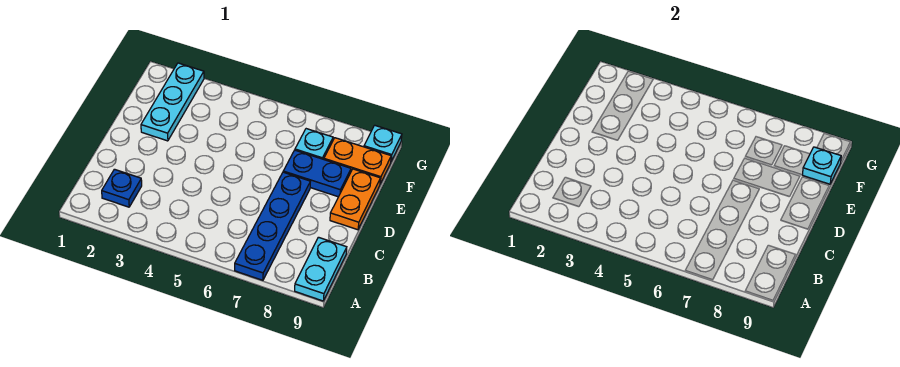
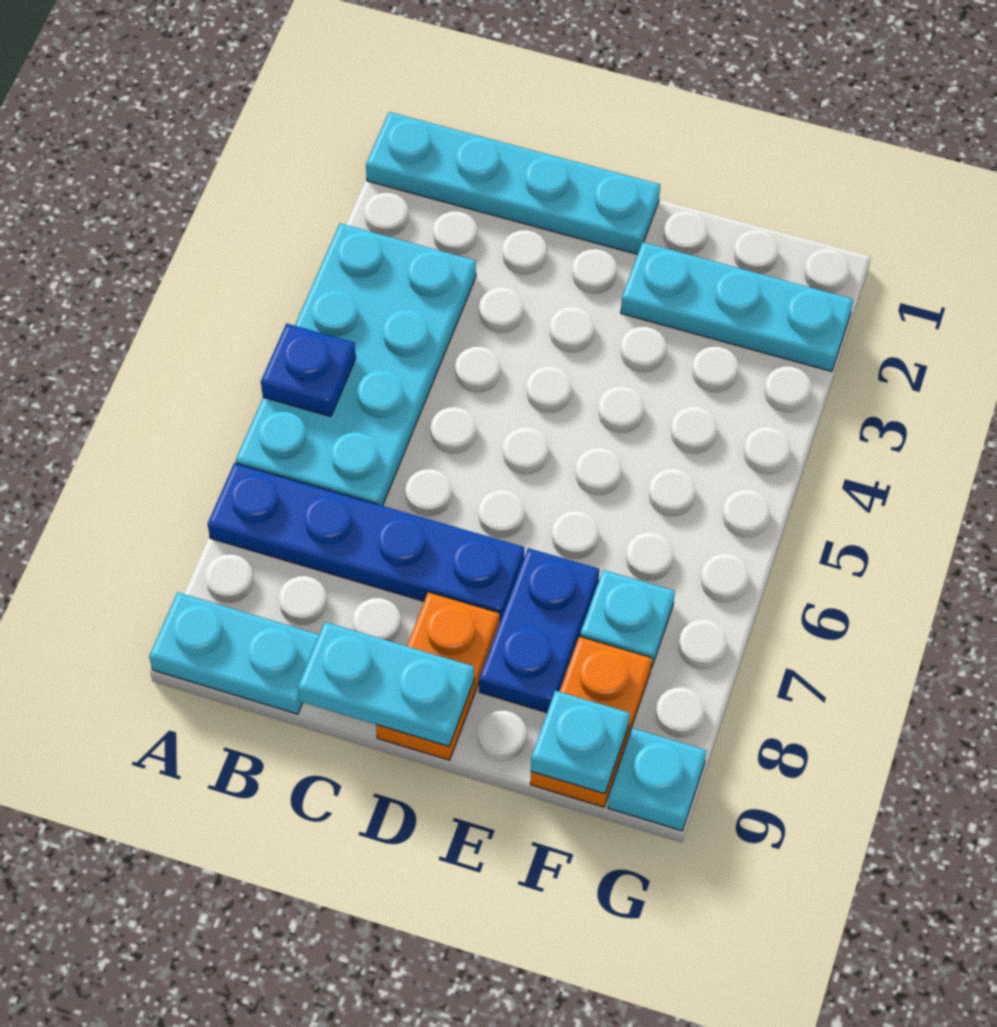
none -> cyan plate A1:D1 level 1
none -> cyan plate A3:B6 level 1
blue plate B2 level 1 -> blue plate A5 level 2
none -> cyan plate C9:D9 level 2
orange plate D9:E9 level 1 -> orange plate D8:D9 level 1

